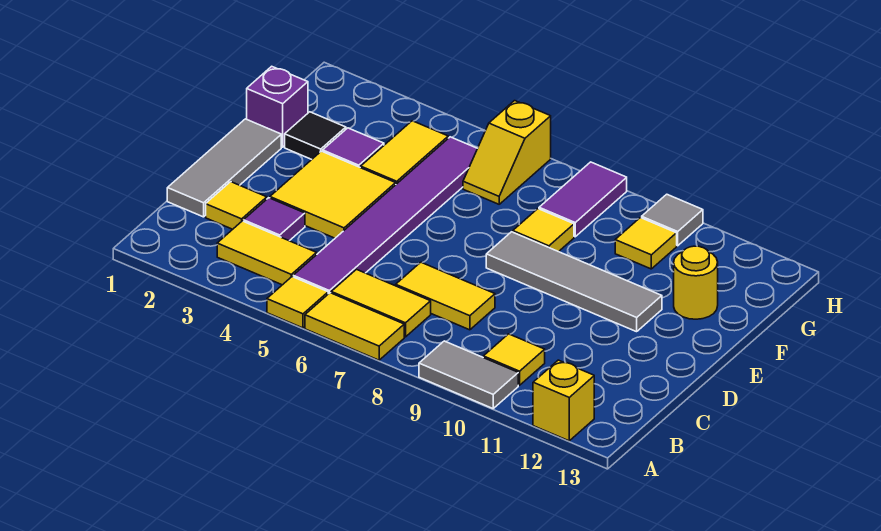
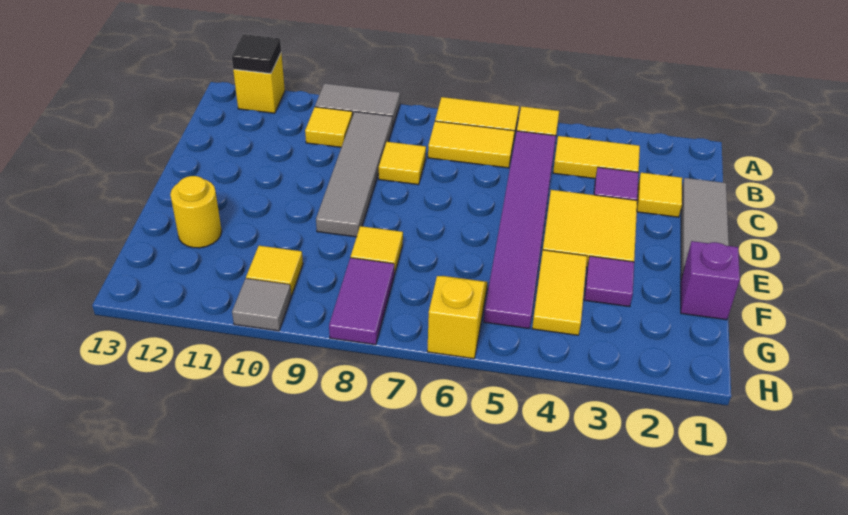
yellow tile C7:C8 level 1 -> yellow tile C8 level 1
grey tile E8:E11 level 1 -> grey tile B9:E9 level 1
black tile F2 level 1 -> black tile A12 level 2

